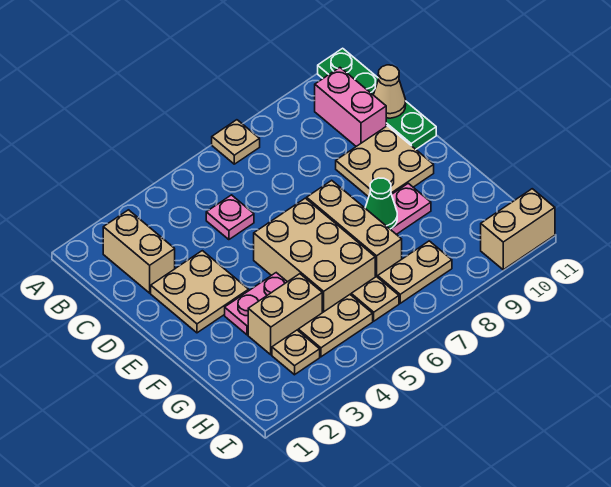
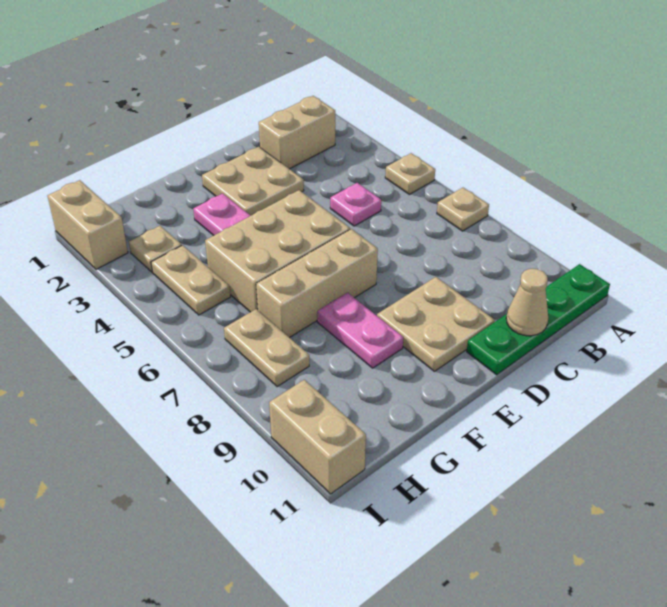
pink brick B10:C10 level 1 -> none
green cone F8 level 2 -> none
tan brick G3:G4 level 1 -> tan brick I1:I2 level 1
tan plate H6 level 1 -> tan plate A5 level 1

